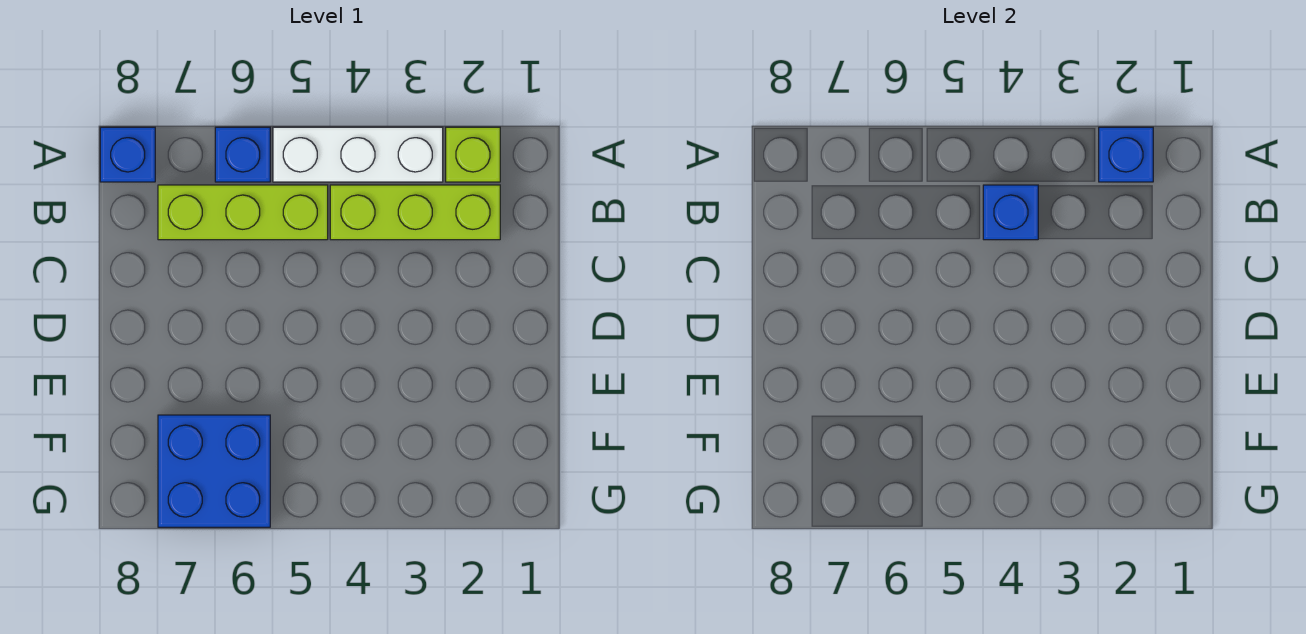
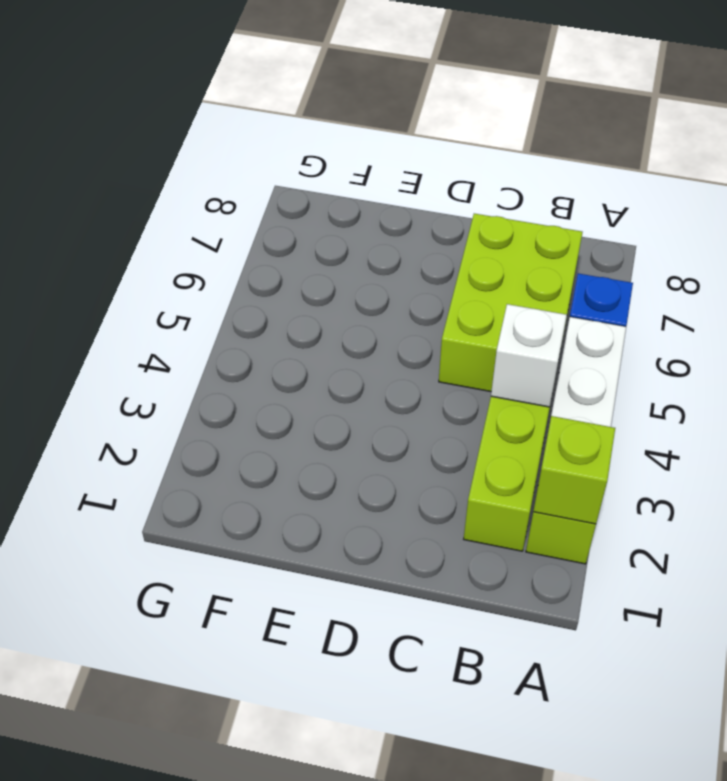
blue brick A2 level 2 -> lime brick A2 level 2
blue brick A8 level 1 -> none
blue brick B4 level 2 -> white brick B4 level 2
lime brick B5:B7 level 1 -> lime brick B5:C7 level 1
blue brick F6:G7 level 1 -> none

